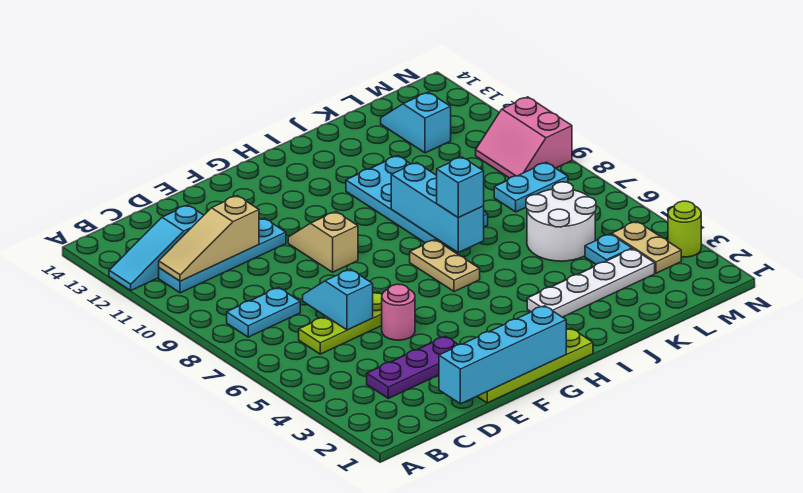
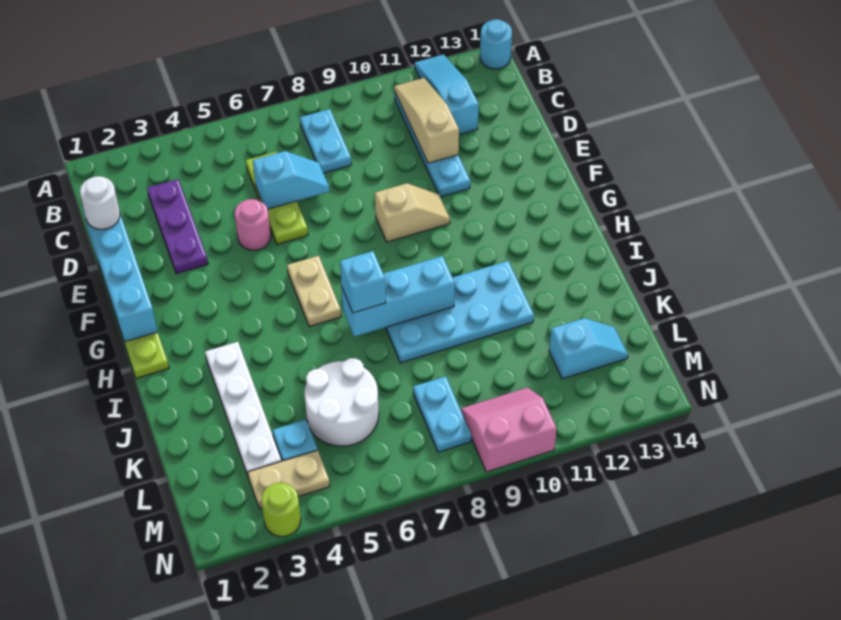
none -> cyan round brick A14 level 1
none -> white round brick D1 level 3
tan plate H6:H7 level 1 -> tan plate G6:H6 level 1

